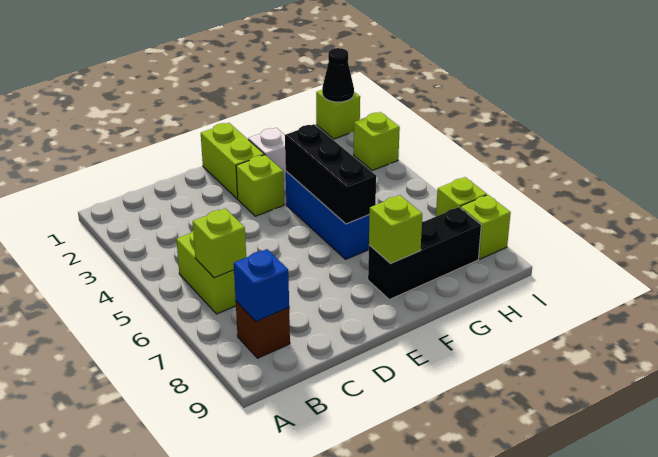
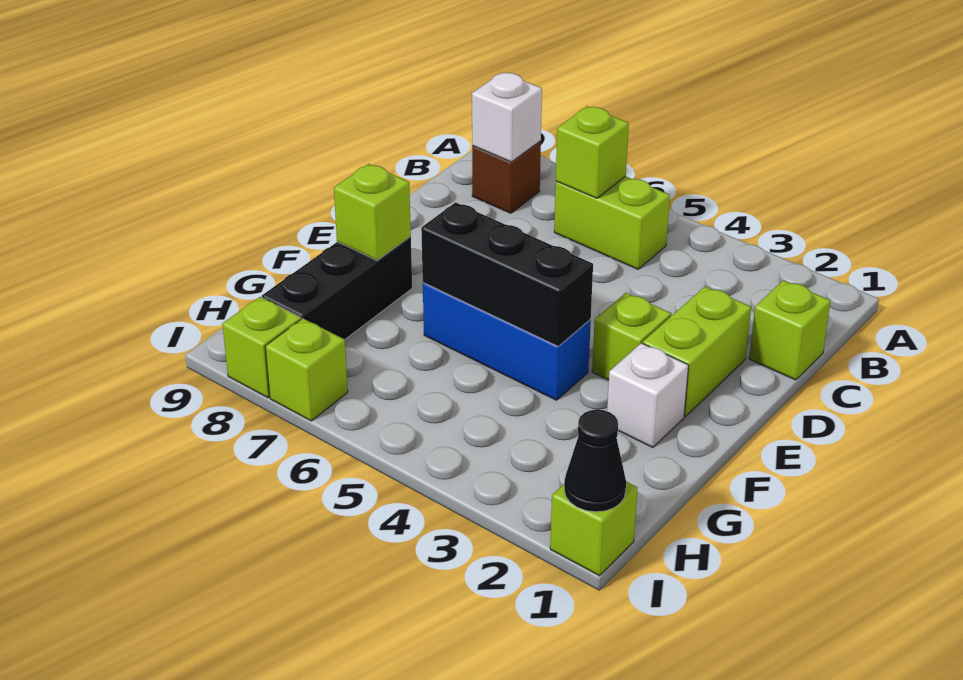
blue brick B8 level 2 -> white brick B8 level 2
lime brick E1:E2 level 1 -> lime brick D2:E2 level 1
lime brick I3 level 1 -> lime brick C1 level 1

